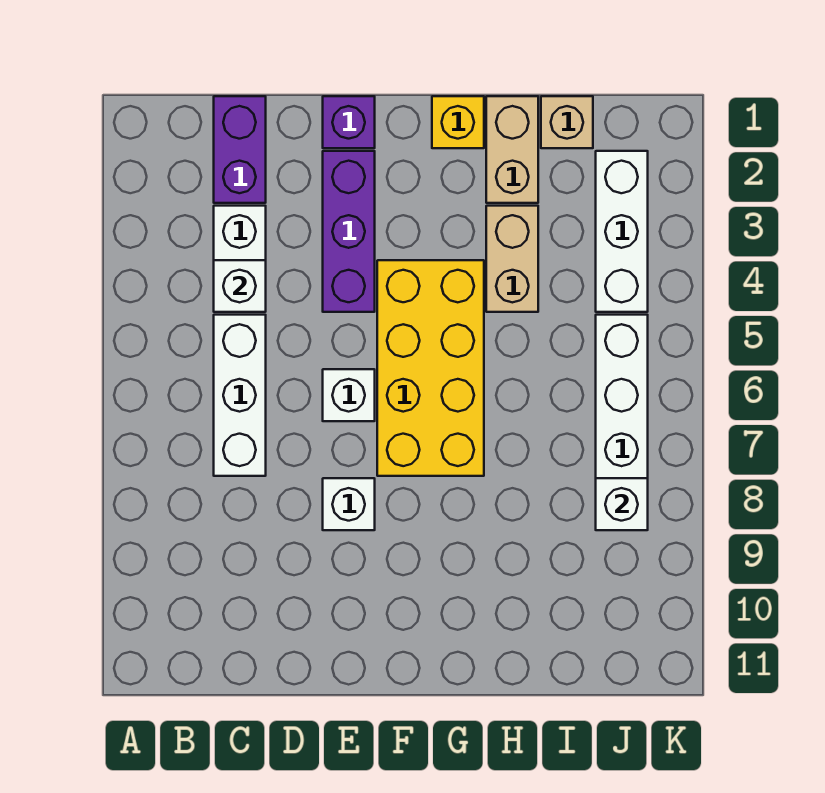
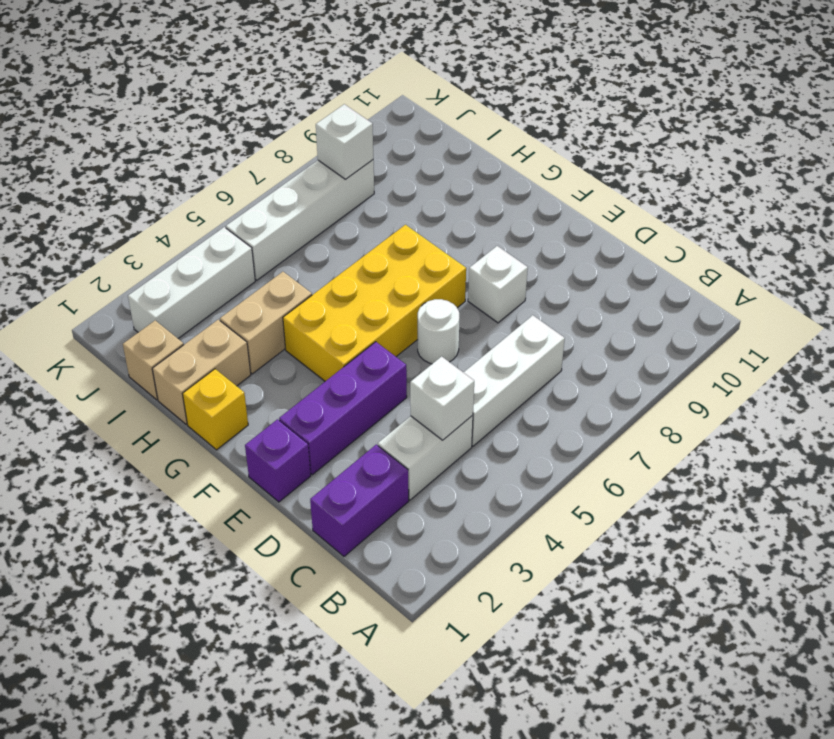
white brick E6 level 1 -> white round brick E6 level 1

